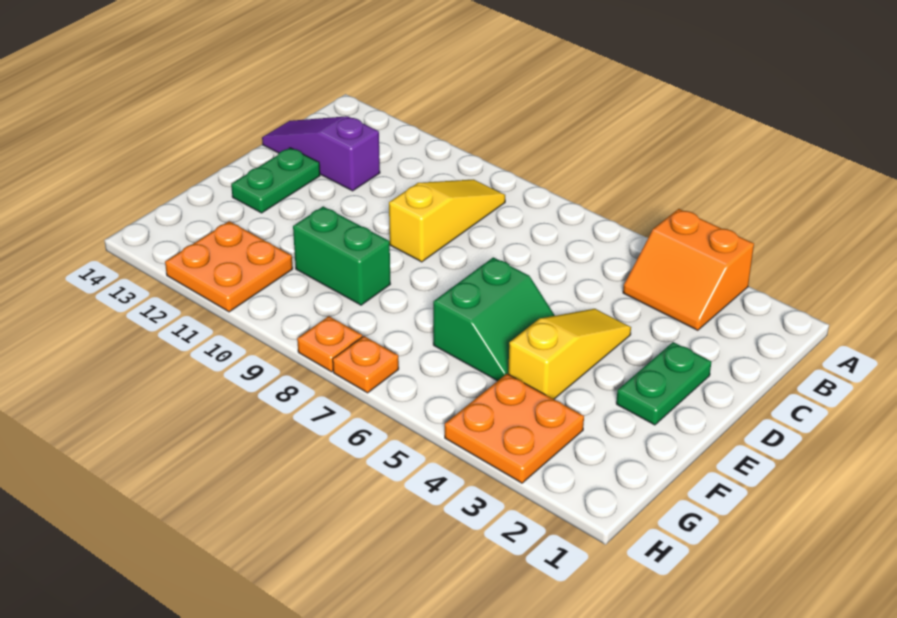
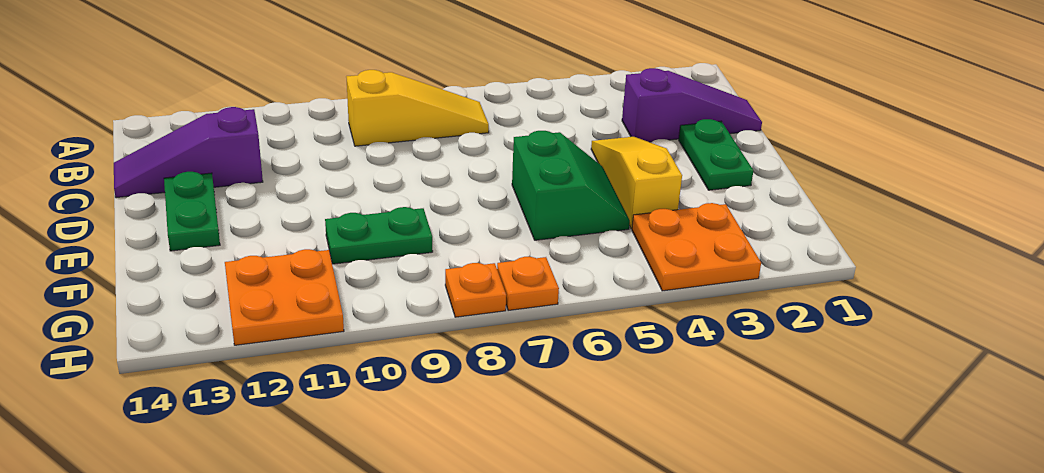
orange slope A3:B4 level 1 top A -> none
yellow slope B9:D9 level 1 top D -> yellow slope B7:B9 level 1 top 9
none -> purple slope C1:C3 level 1 top 3
green brick F9:F10 level 1 -> green plate F9:F10 level 1

